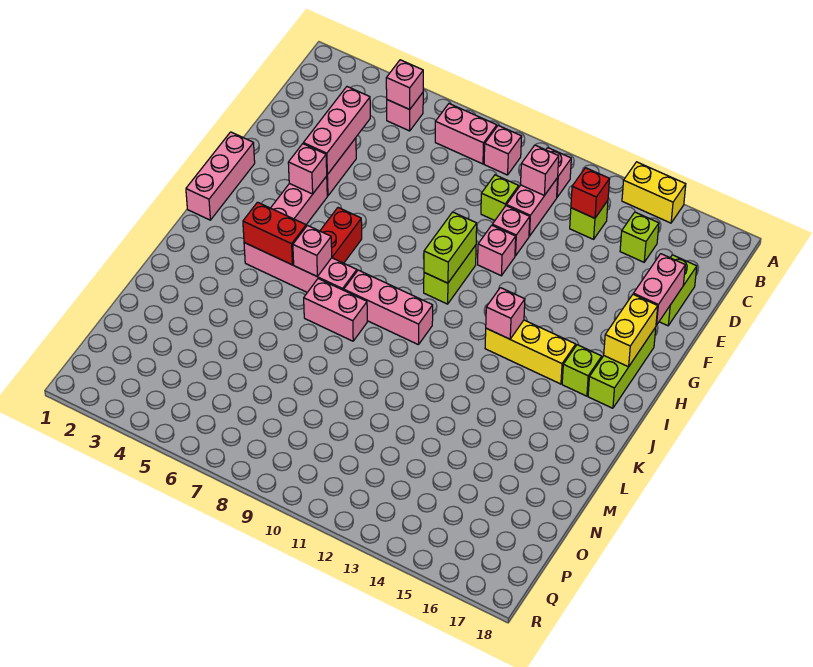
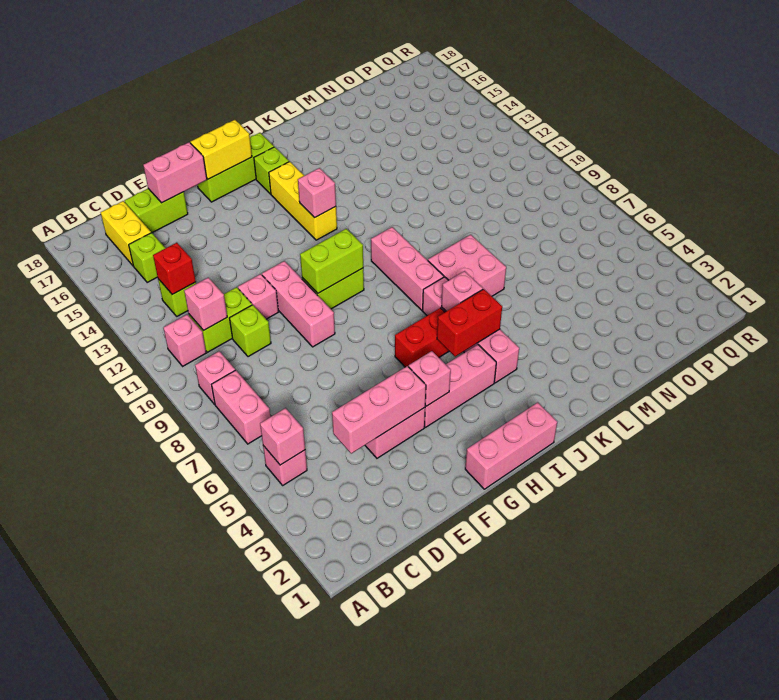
yellow brick A14:A15 level 1 -> yellow brick C16:C17 level 1
pink brick C11:D11 level 1 -> lime brick C11:D11 level 1
pink brick F11 level 1 -> pink brick F9:F11 level 1
red brick J4:J5 level 2 -> red brick I5:J5 level 2
pink brick K7:K8 level 1 -> pink brick K7:L8 level 1

